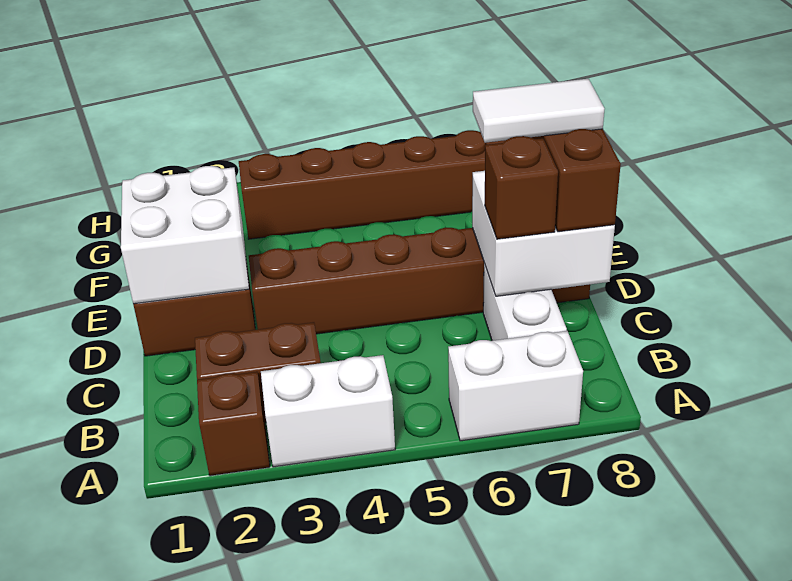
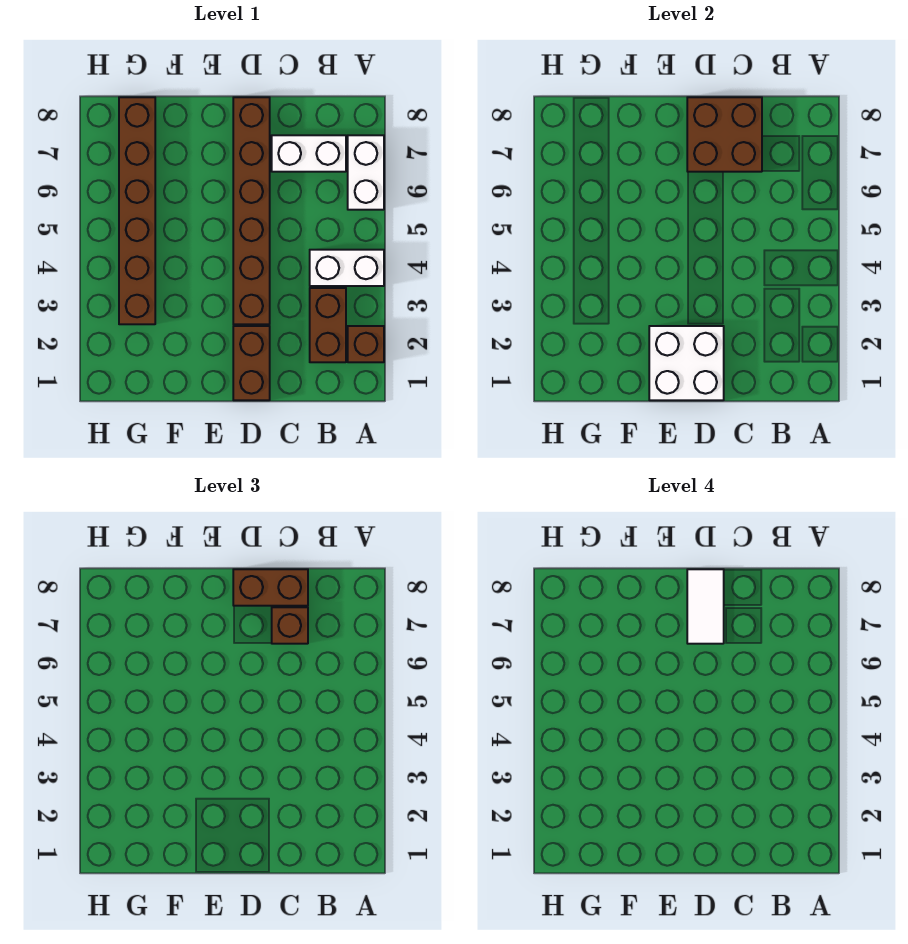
white brick A3:A4 level 1 -> white brick A4:B4 level 1
white brick C7:D8 level 2 -> brown brick C7:D8 level 2

